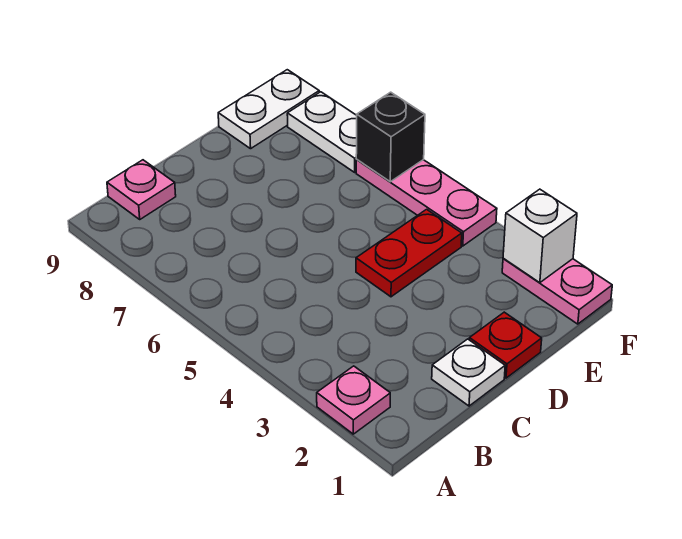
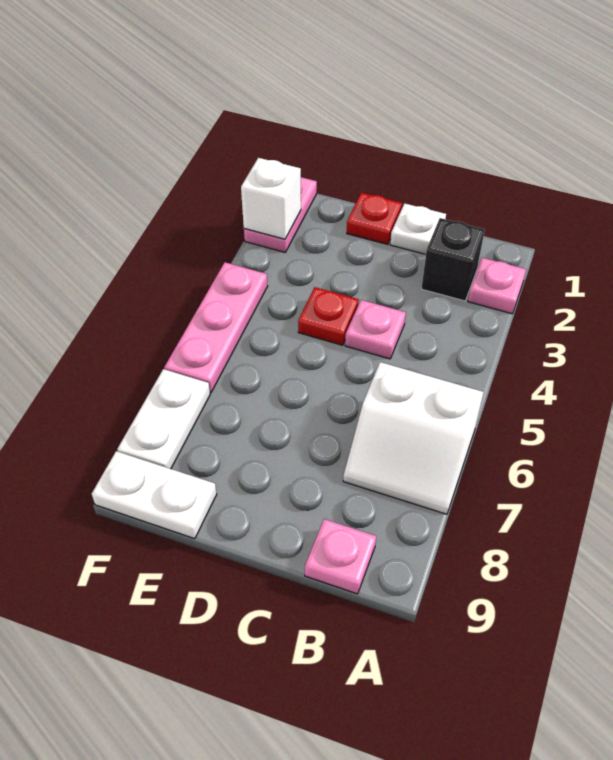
none -> white slope A6:B7 level 1 top 6
none -> pink plate C4 level 1
red plate D4:E4 level 1 -> red plate D4 level 1
black brick F6 level 2 -> black brick B2 level 1

